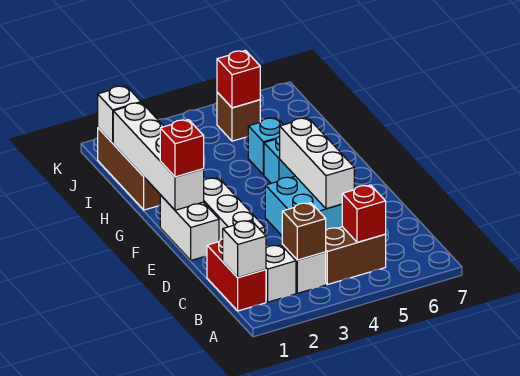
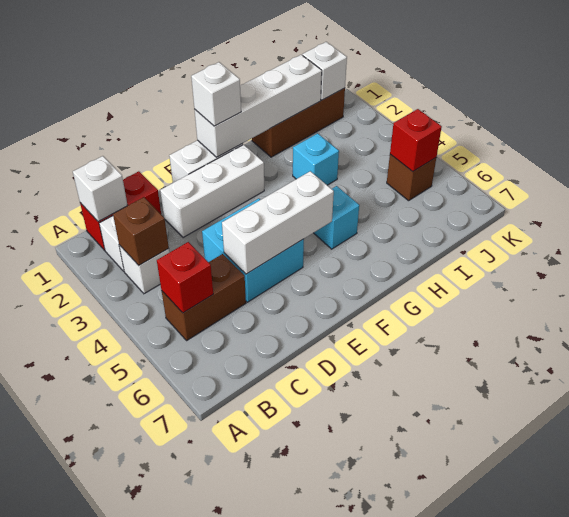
brown brick B4:B5 level 1 -> brown brick B5:C5 level 1
red brick F1 level 3 -> white brick F1 level 3
cyan brick H5 level 1 -> cyan brick H3 level 1

